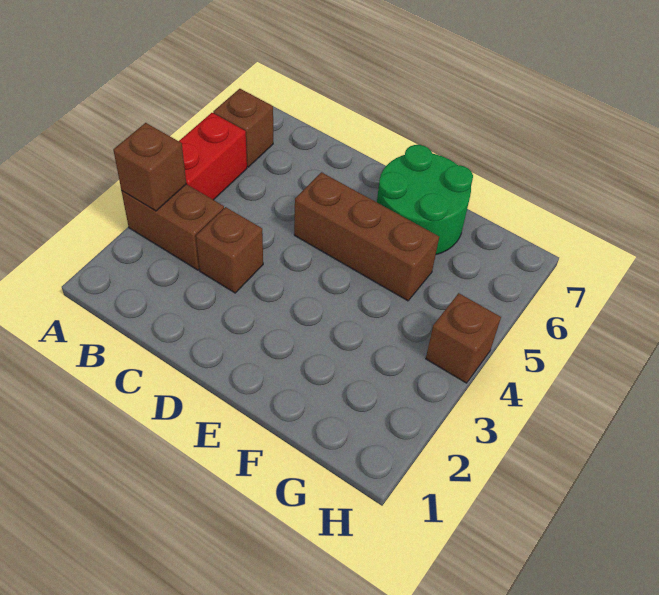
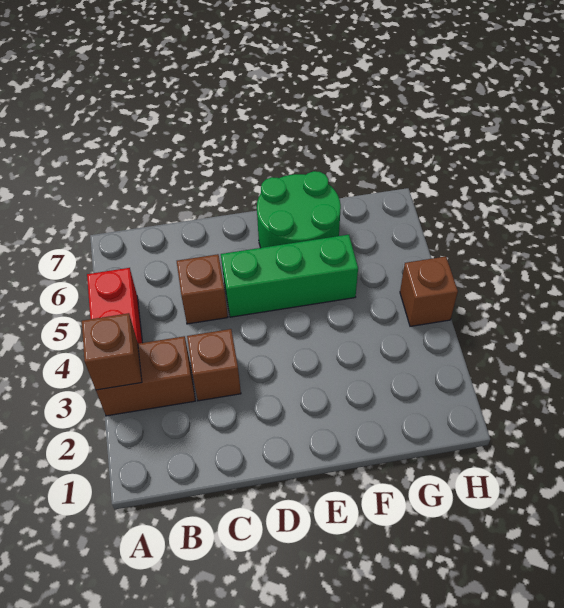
brown brick A6 level 1 -> brown brick C5 level 1
brown brick D5:F5 level 1 -> green brick D5:F5 level 1

